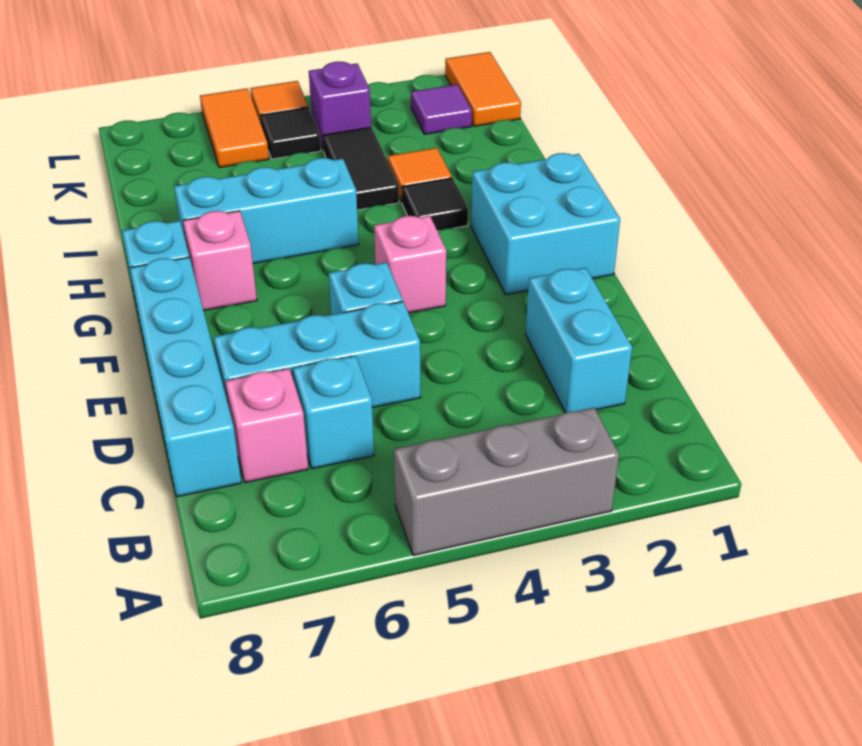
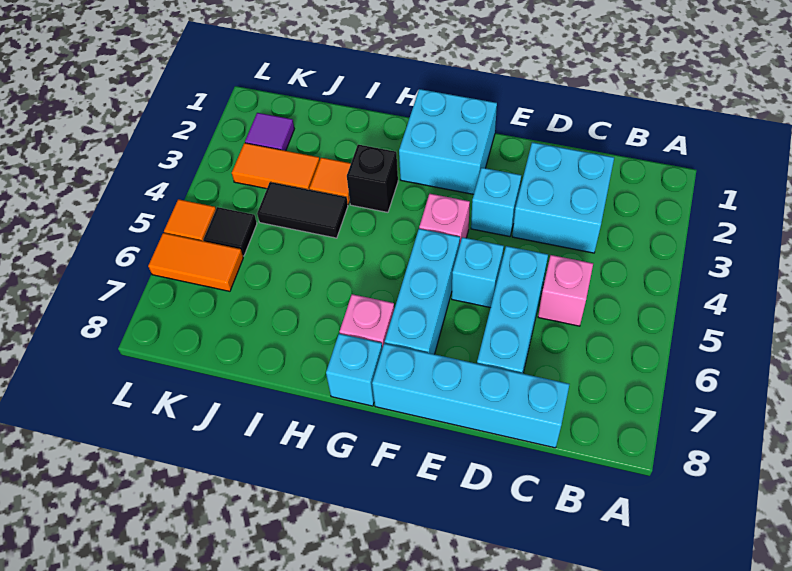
grey brick A3:A5 level 1 -> none
cyan brick C2:D2 level 1 -> cyan brick C2:D3 level 1
cyan brick C6 level 1 -> cyan brick E3 level 1
pink brick C7 level 1 -> pink brick C5 level 1
black tile H3 level 1 -> black brick H3 level 1
cyan brick H5:H7 level 1 -> cyan brick F5:F7 level 1
orange tile K1:L1 level 1 -> orange tile J3:K3 level 1
purple brick K4 level 1 -> none

